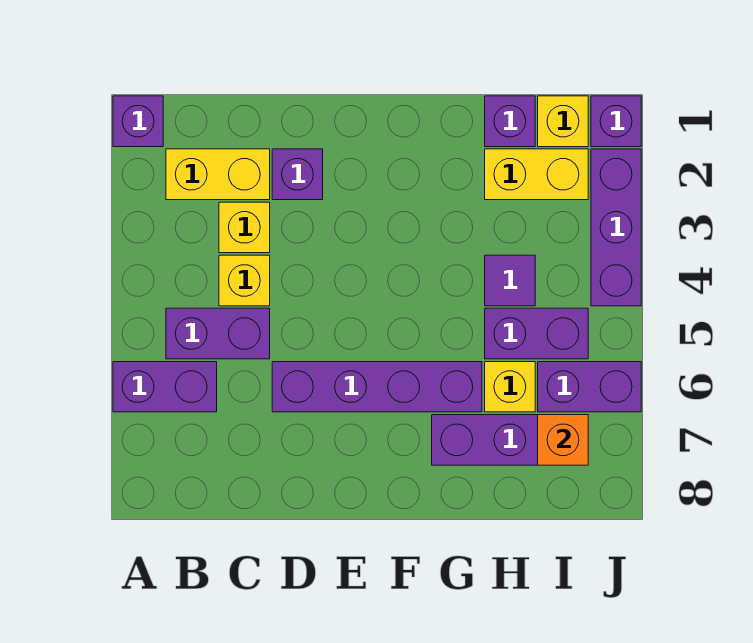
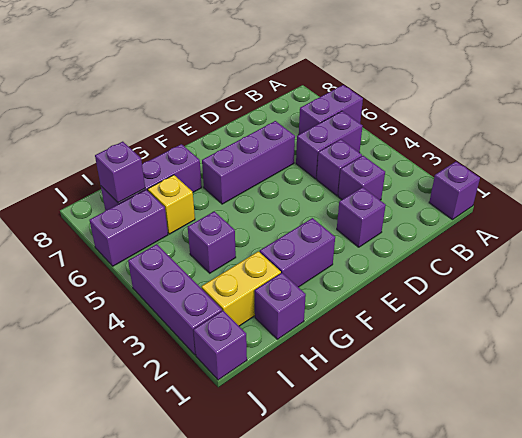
yellow brick B2:C2 level 1 -> none
yellow brick C3 level 1 -> purple brick C3 level 1
yellow brick C4 level 1 -> purple brick C4 level 1
purple brick D6:G6 level 1 -> purple brick D6:F6 level 1
purple tile H4 level 1 -> purple brick H4 level 1
purple brick H5:I5 level 1 -> purple brick F2:G2 level 1
yellow brick I1 level 1 -> none
orange brick I7 level 2 -> purple brick I7 level 2

